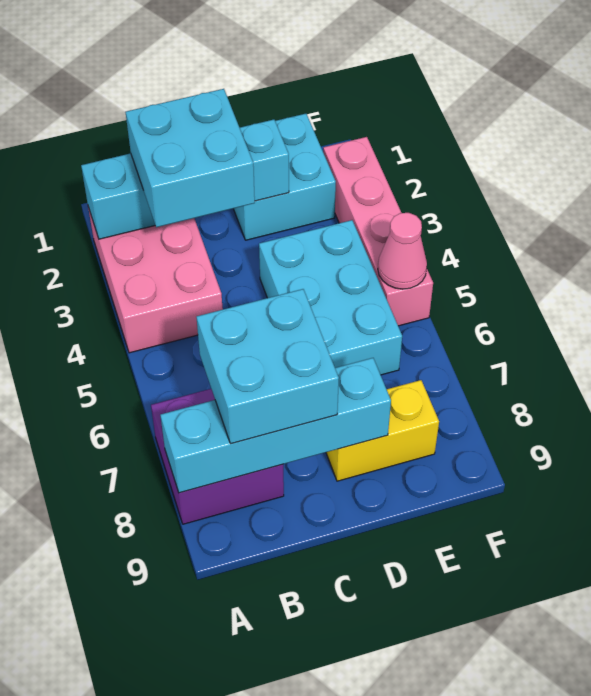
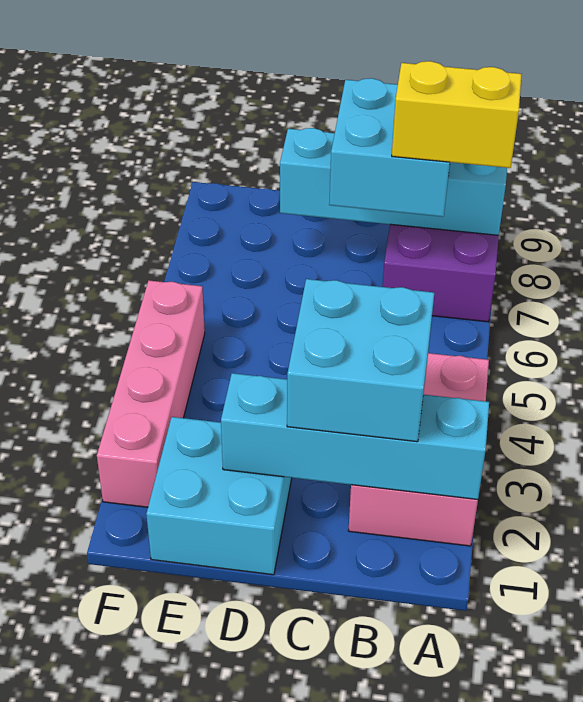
cyan brick D4:E6 level 1 -> none
yellow brick D8:E8 level 1 -> yellow brick A7:B7 level 4
pink cone F5 level 2 -> none

